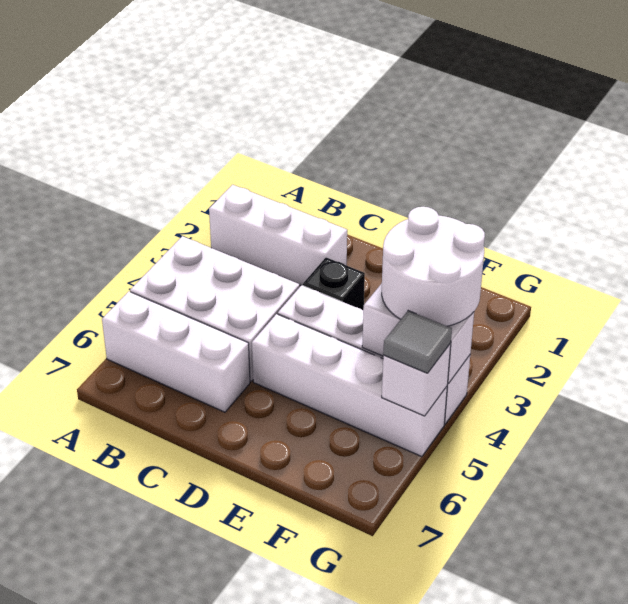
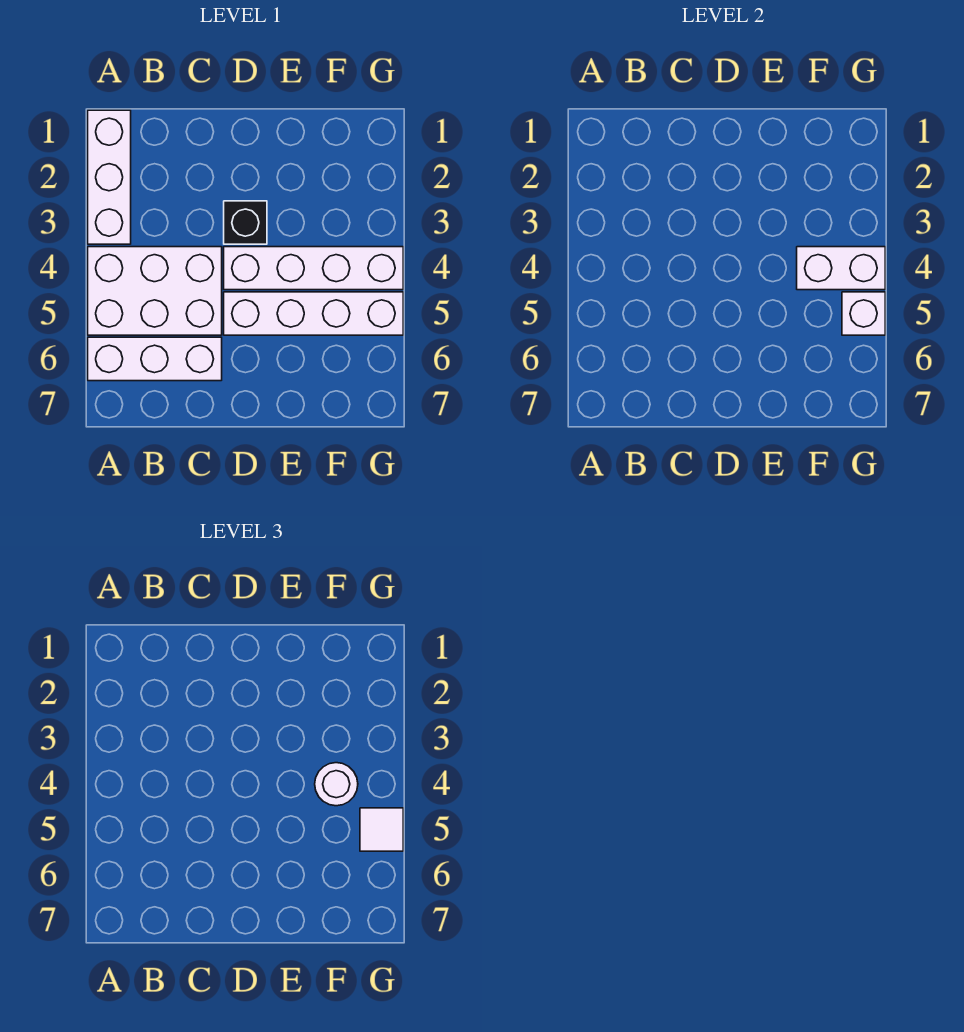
white brick A2:C2 level 1 -> white brick A1:A3 level 1
white round brick F3:G4 level 3 -> white round brick F4 level 3
grey tile G5 level 3 -> white tile G5 level 3

